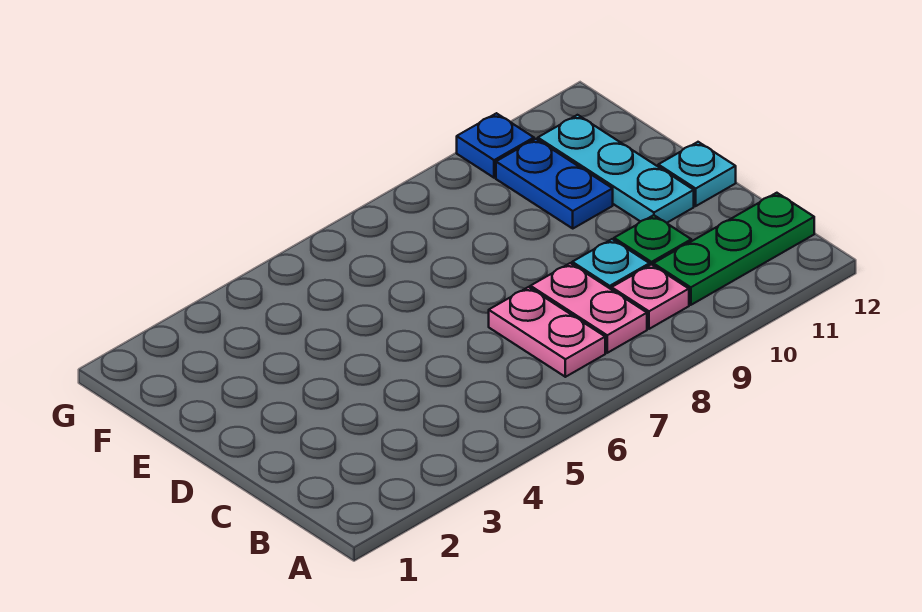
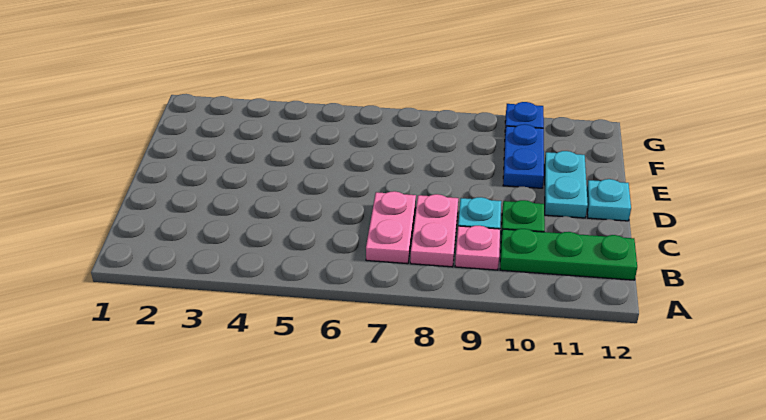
cyan plate D11:F11 level 1 -> cyan plate D11:E11 level 1

